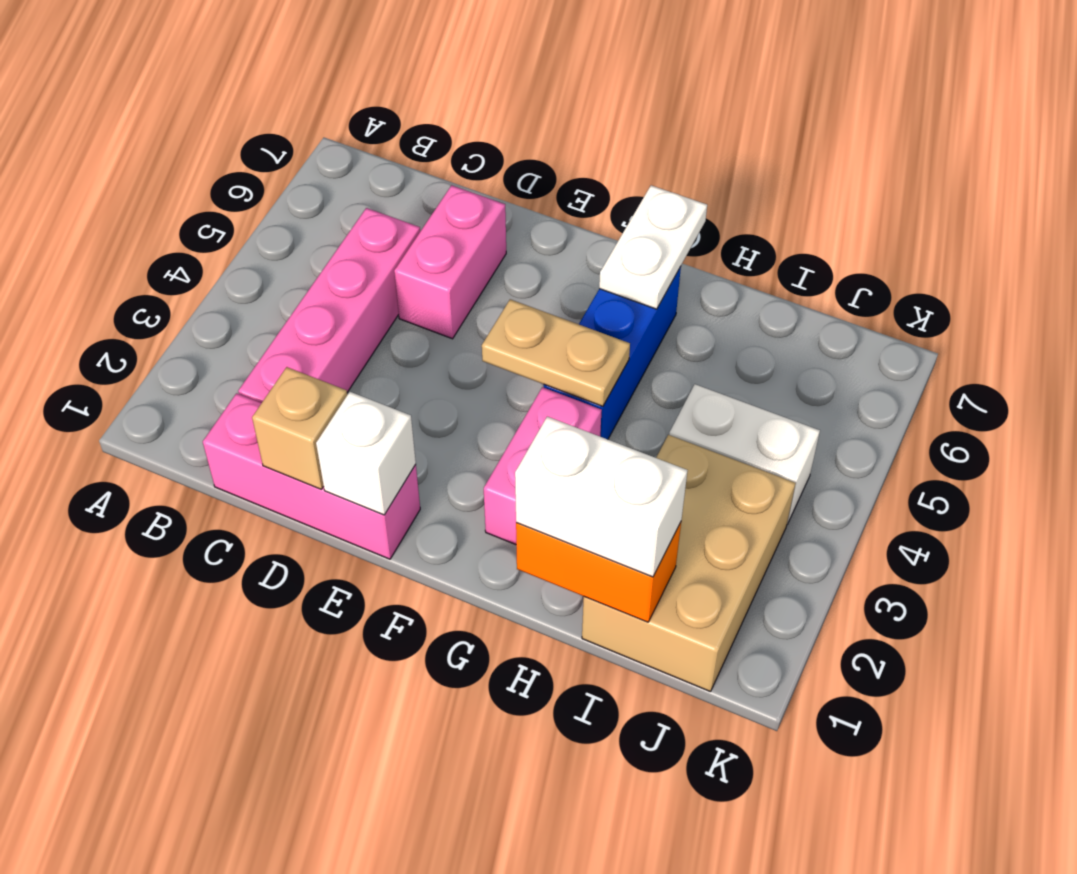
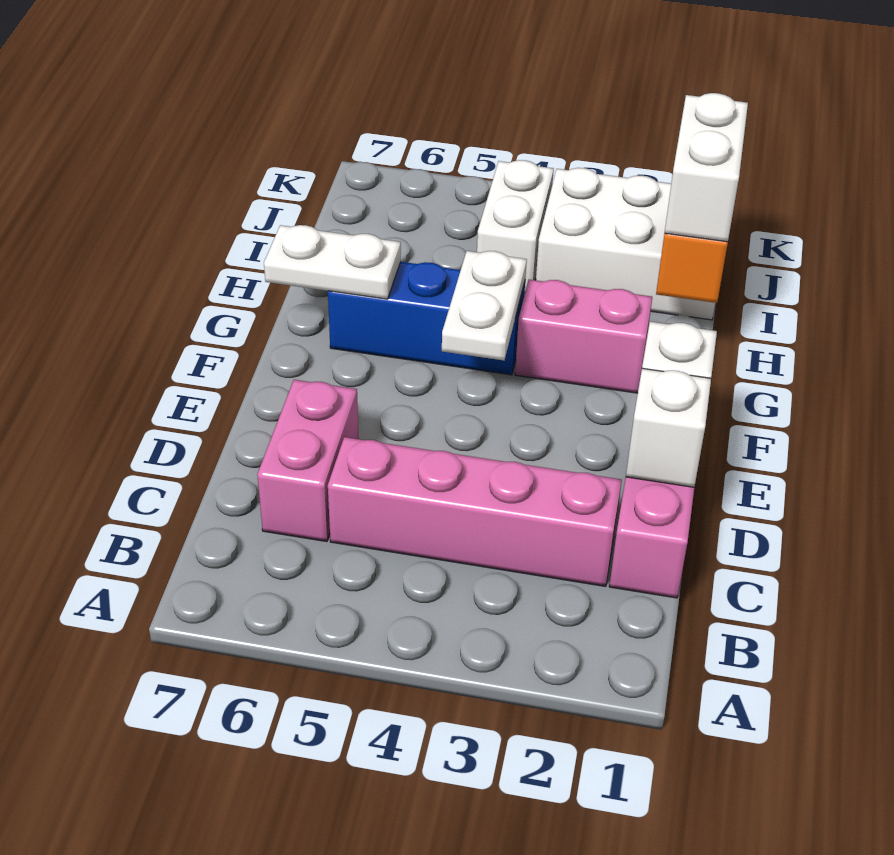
tan brick D1 level 2 -> white brick D1 level 2
pink brick D5:D6 level 1 -> pink brick C6:D6 level 1
tan plate F4:G4 level 2 -> white plate F4:G4 level 2
tan brick I1:J3 level 1 -> white brick I1:J3 level 1

